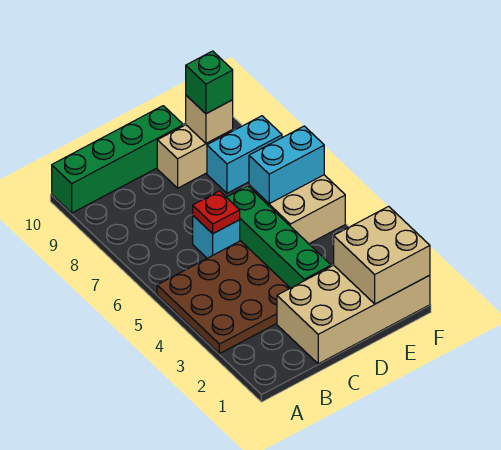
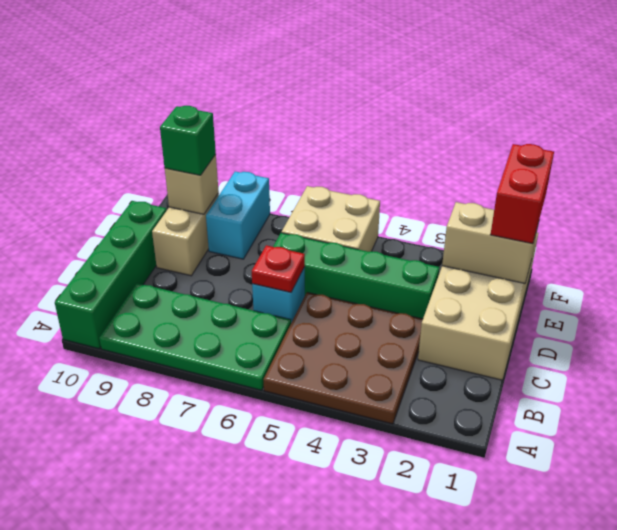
none -> green plate A6:B9 level 1
tan brick E1:F2 level 2 -> tan brick E1:E2 level 2
none -> red brick E1:F1 level 3
cyan brick E6:F6 level 2 -> none

